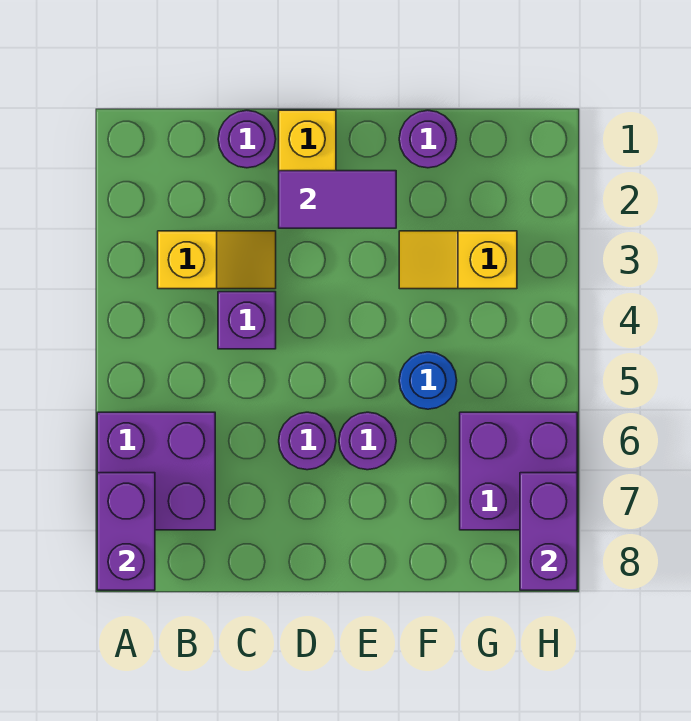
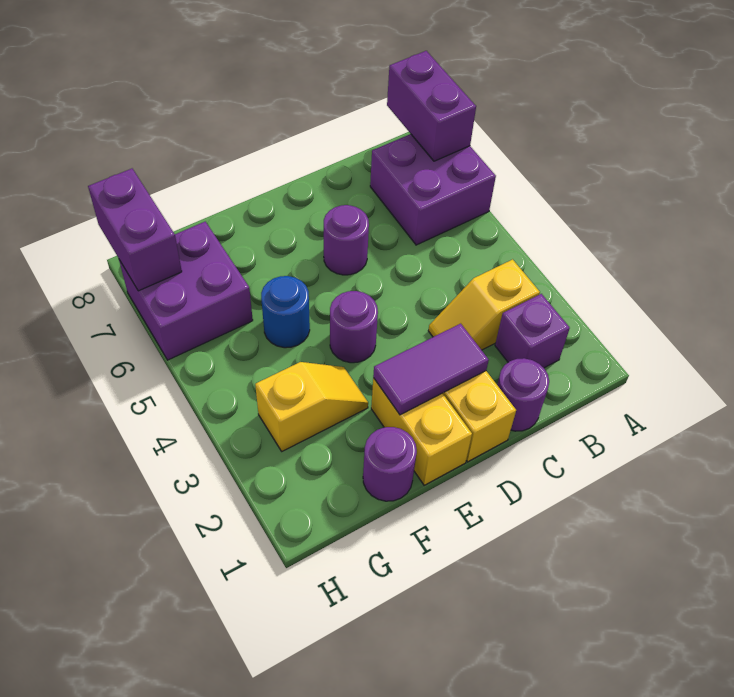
purple brick C4 level 1 -> purple brick B2 level 1
none -> yellow brick E1:E2 level 1
purple round brick E6 level 1 -> purple round brick E4 level 1

